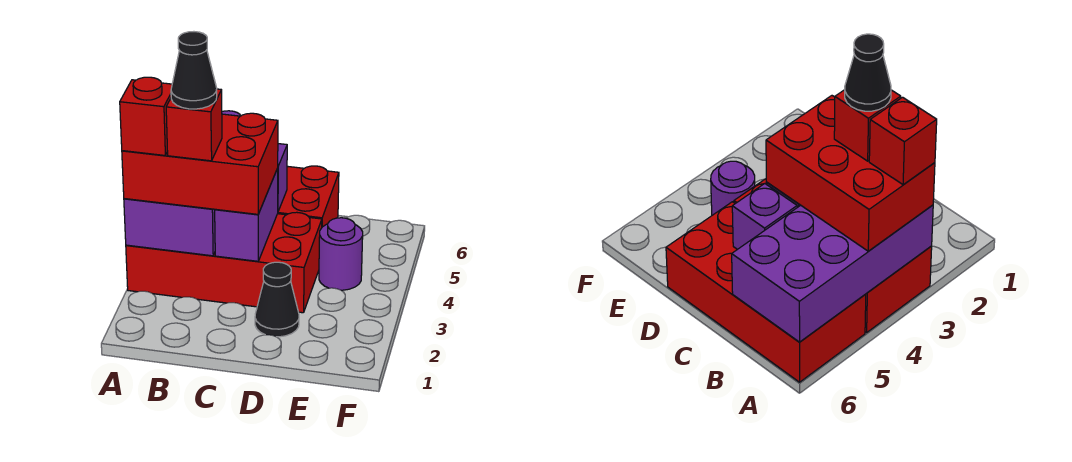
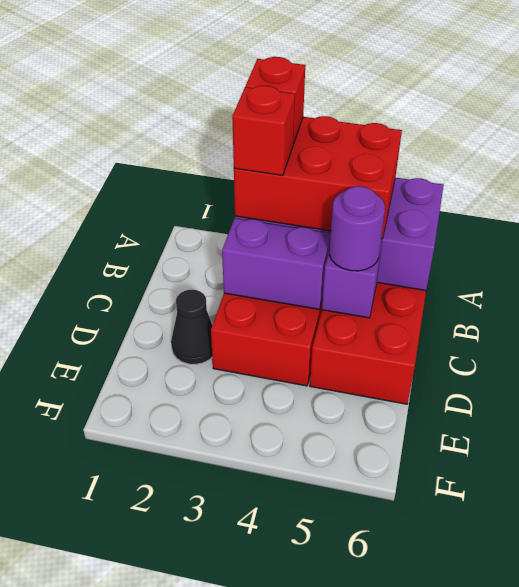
red brick A3:C4 level 3 -> red brick A3:B5 level 3
black cone B3 level 5 -> none
purple round brick E4 level 1 -> purple round brick C5 level 3

